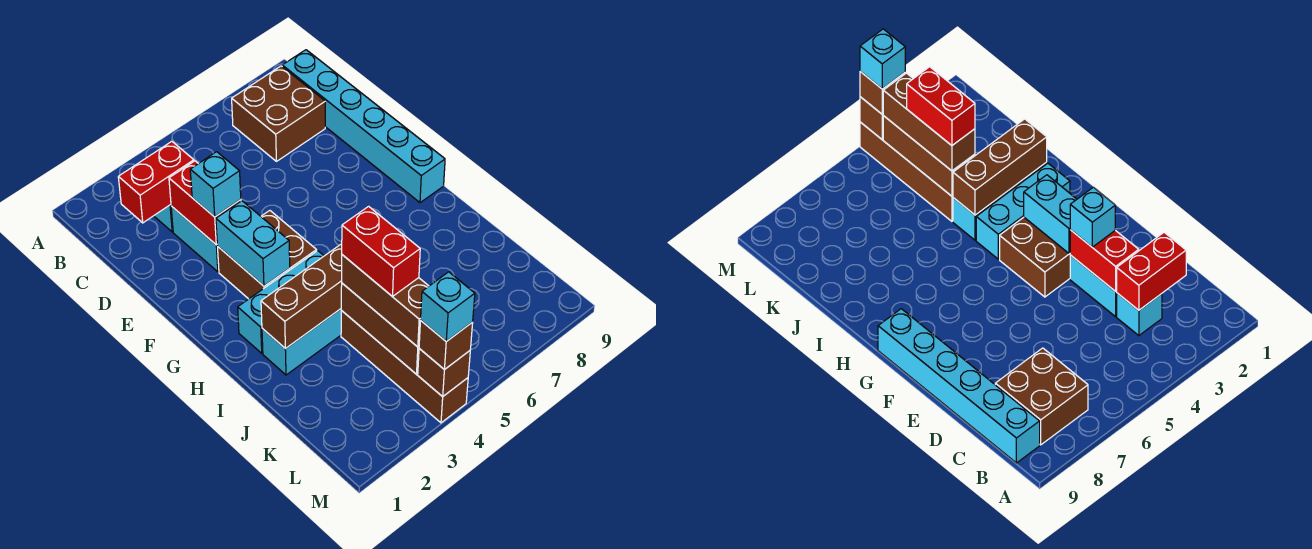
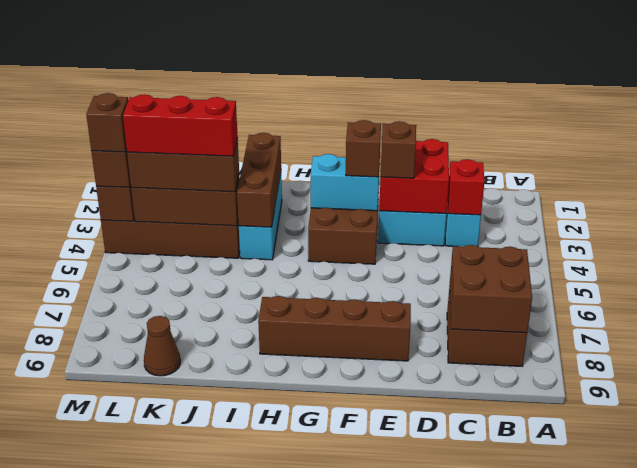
none -> brown brick B7:C8 level 2
cyan brick B9:G9 level 1 -> none
red brick C2:C3 level 2 -> red brick C3 level 2
red brick D3:E3 level 2 -> red brick D2:E3 level 2
cyan brick E3 level 3 -> brown brick E3 level 3
none -> brown brick E8:H8 level 1
none -> brown brick F3 level 3
cyan brick H2:H4 level 1 -> none
red brick J4:K4 level 4 -> red brick J4:L4 level 4
none -> brown cone K9 level 1
cyan brick M4 level 4 -> brown brick M4 level 4

